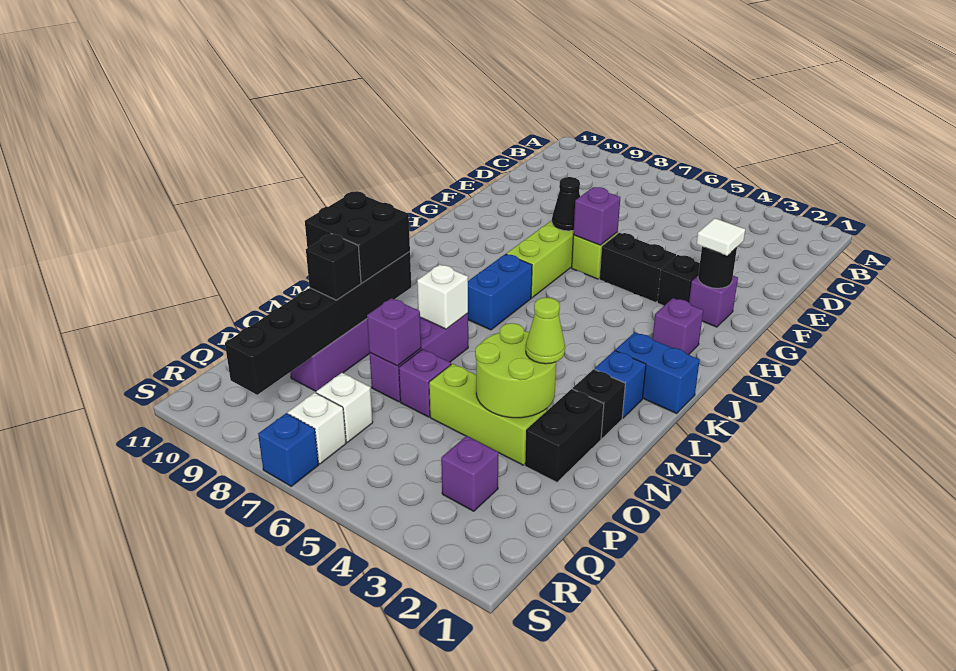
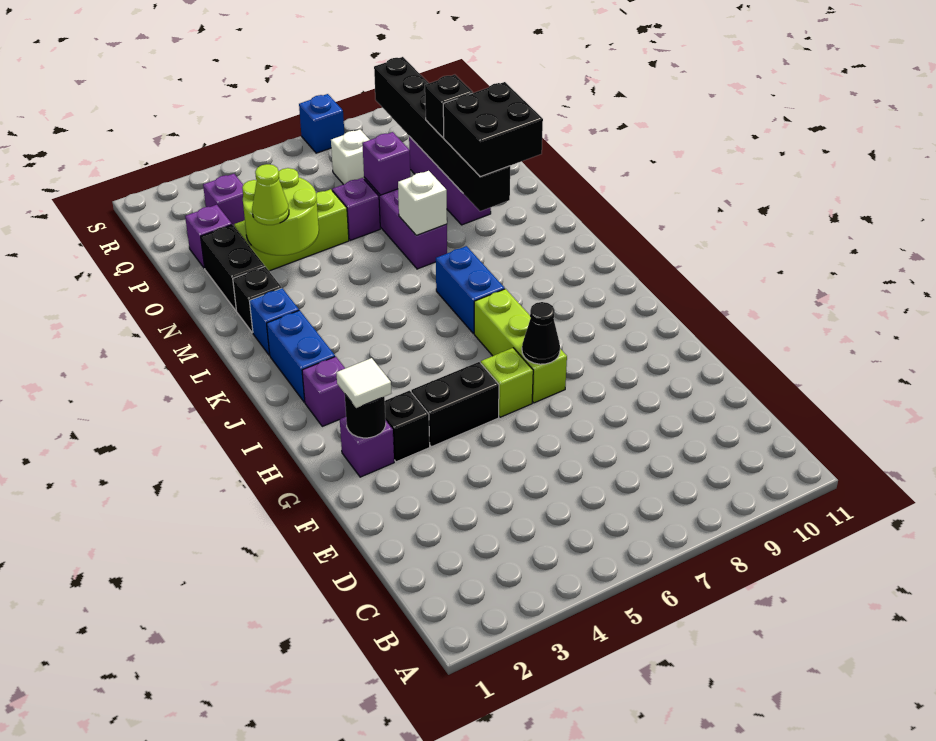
purple brick G6 level 2 -> purple brick P2 level 1
blue brick K1:K2 level 1 -> blue brick J2:K2 level 1
white brick R7 level 1 -> none

